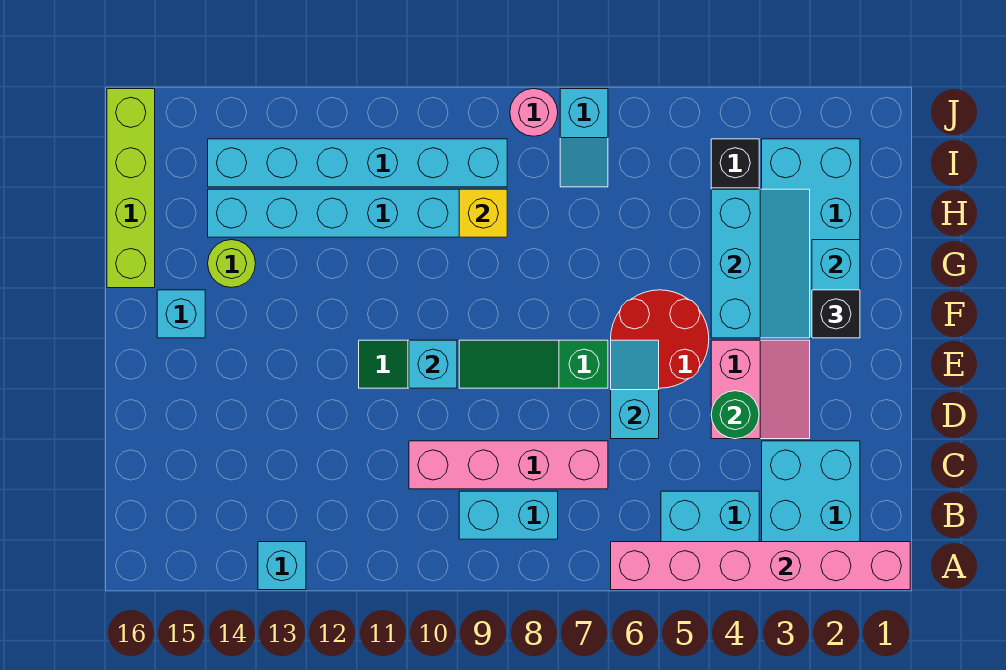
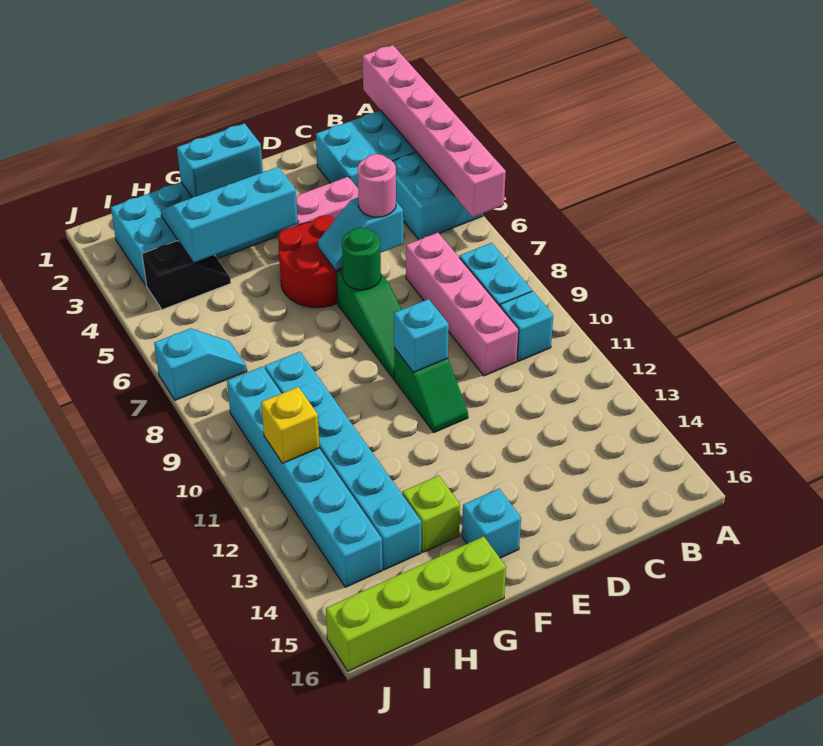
cyan brick A13 level 1 -> cyan brick B10 level 1
green round brick D4 level 2 -> green round brick E7 level 2
black brick F2 level 3 -> none
lime round brick G14 level 1 -> lime brick G14 level 1
yellow brick H9 level 2 -> yellow brick I11 level 2
pink round brick J8 level 1 -> pink round brick D6 level 3

